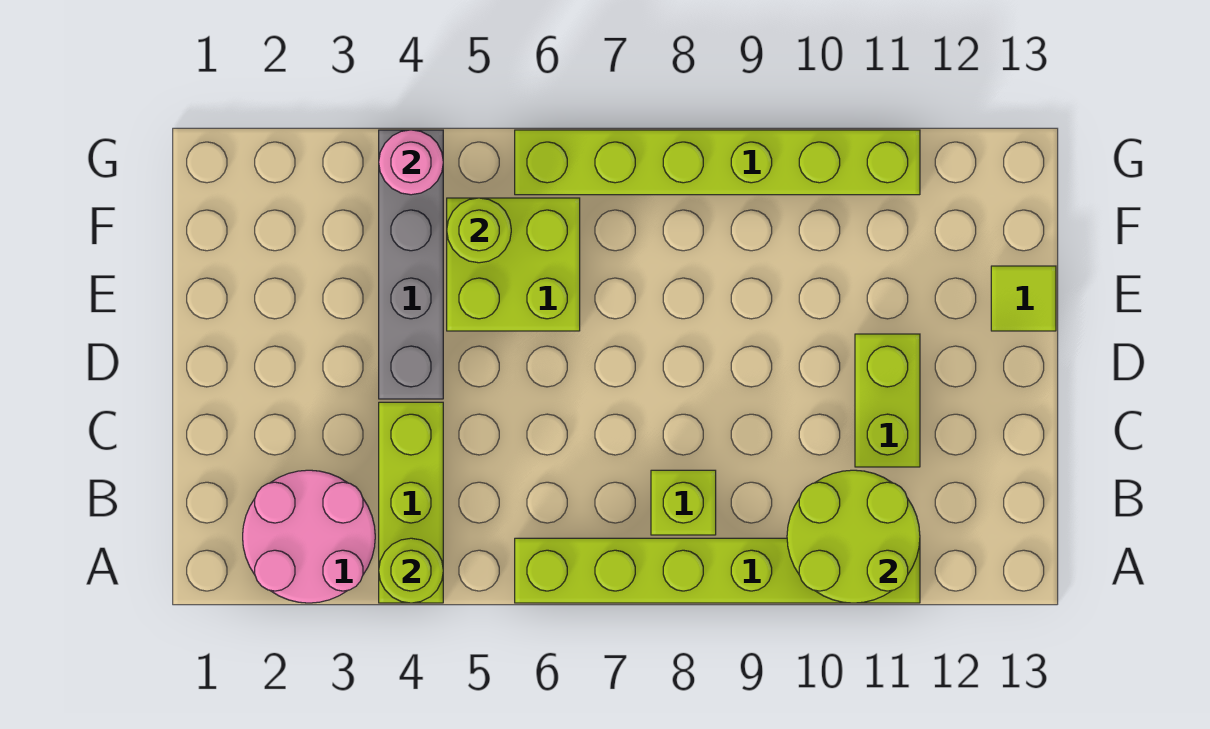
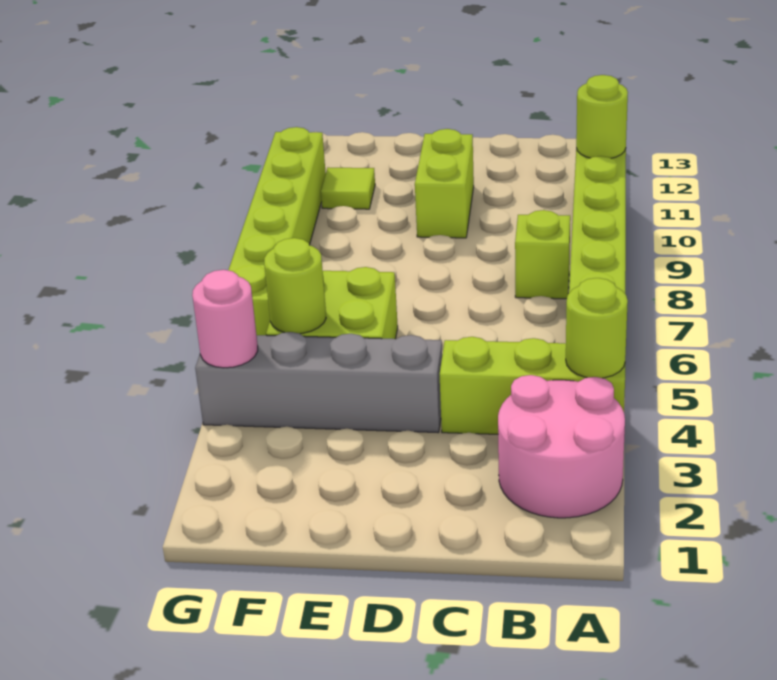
lime round brick A10:B11 level 2 -> lime round brick A11 level 2
lime brick C11:D11 level 1 -> lime brick D10:D11 level 1
lime tile E13 level 1 -> lime tile F11 level 1

